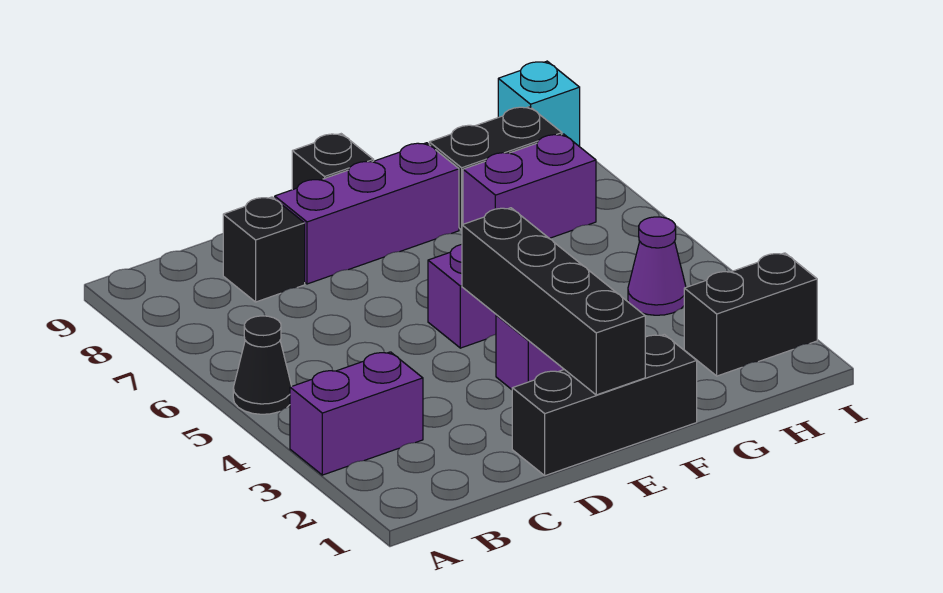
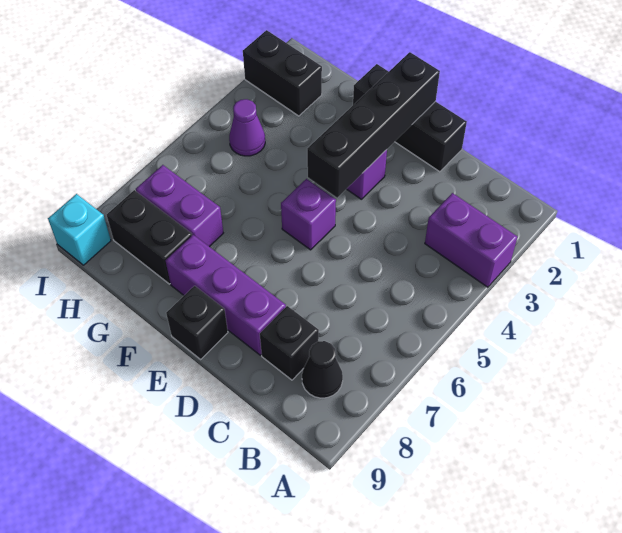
black cone A5 level 1 -> black cone B8 level 1

